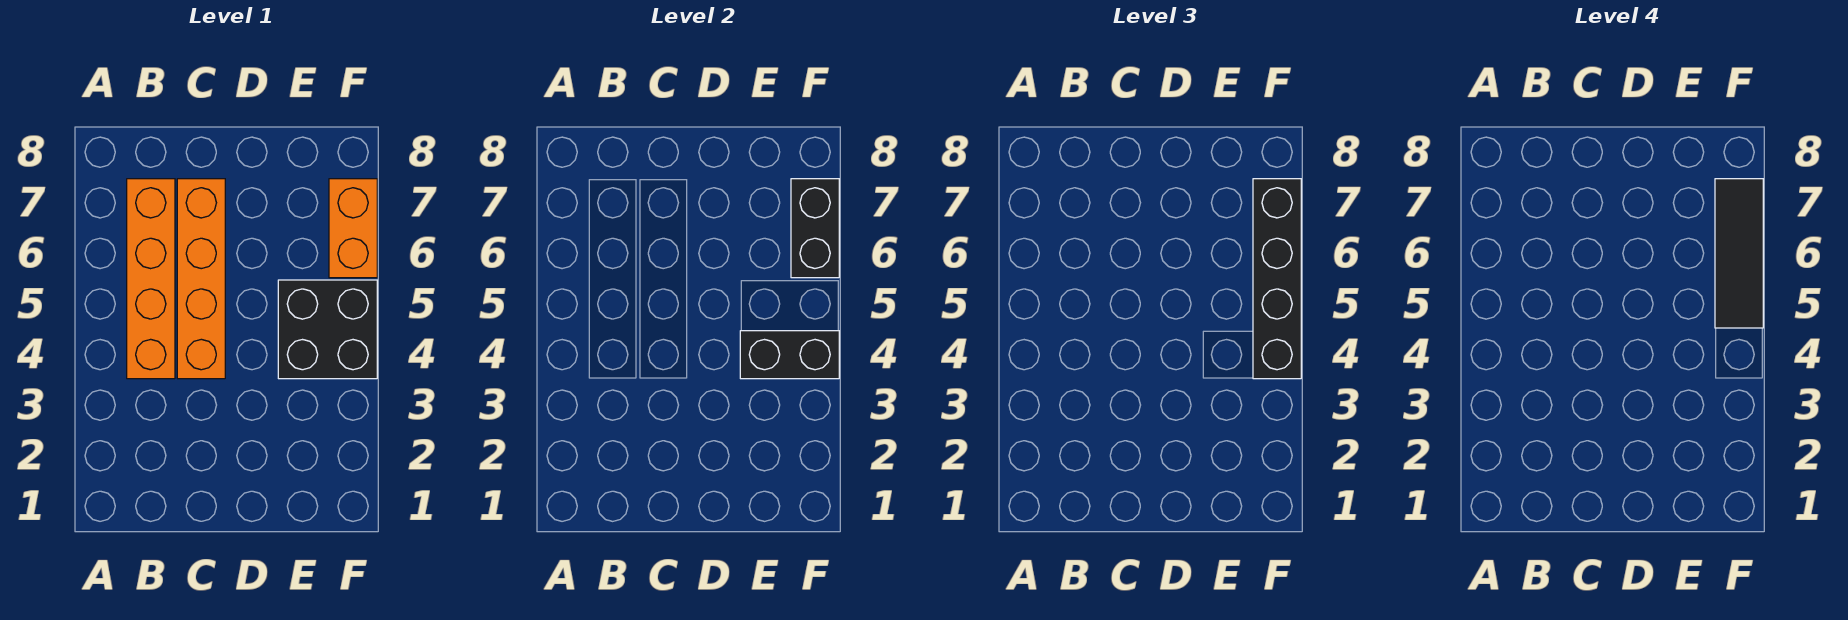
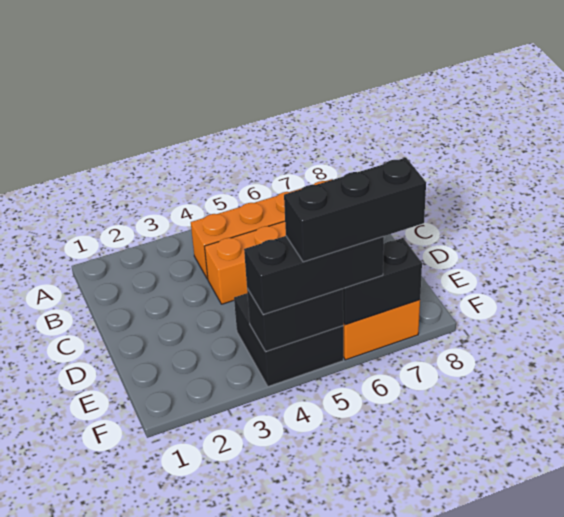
black brick E4:F4 level 2 -> black brick F4:F5 level 2
black brick F4:F7 level 3 -> black brick F4:F6 level 3
black tile F5:F7 level 4 -> black brick F5:F7 level 4

